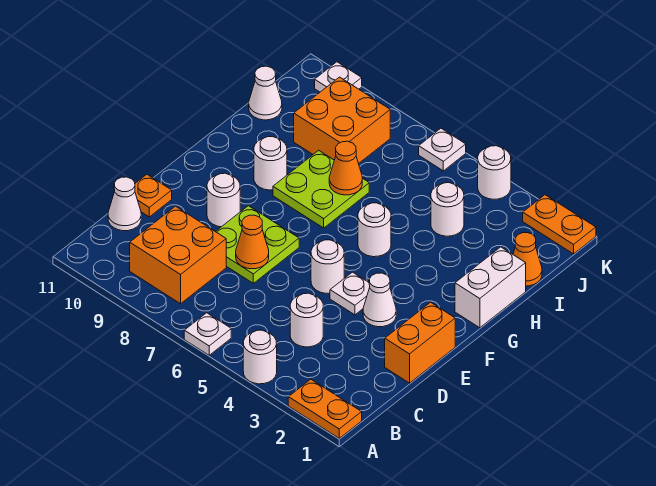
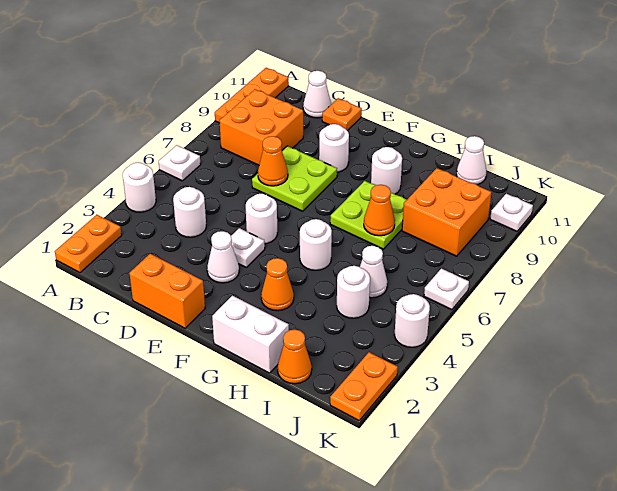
none -> orange plate A9:A11 level 1
none -> orange cone G3 level 1
none -> white cone I5 level 1

